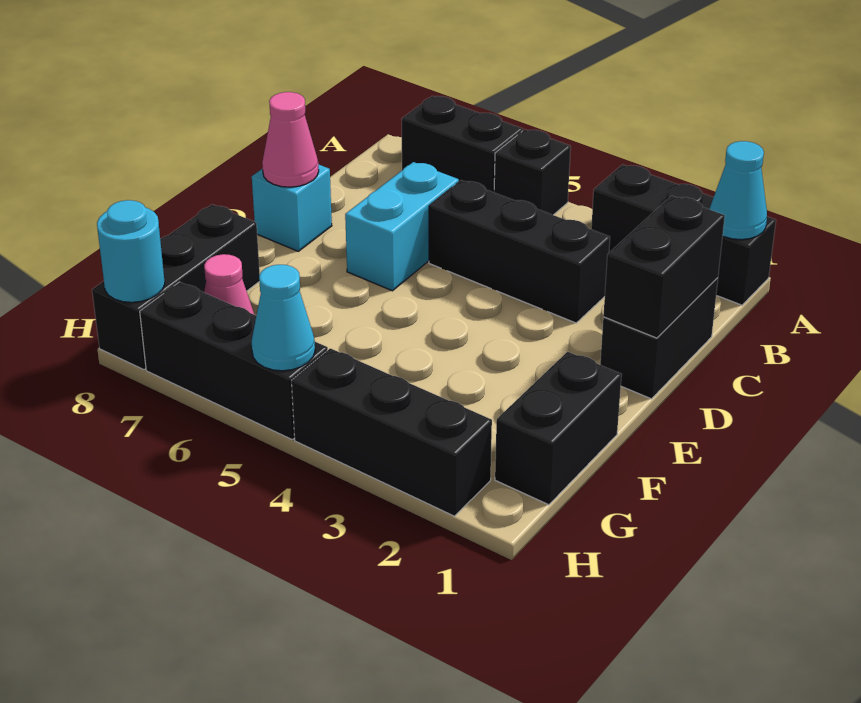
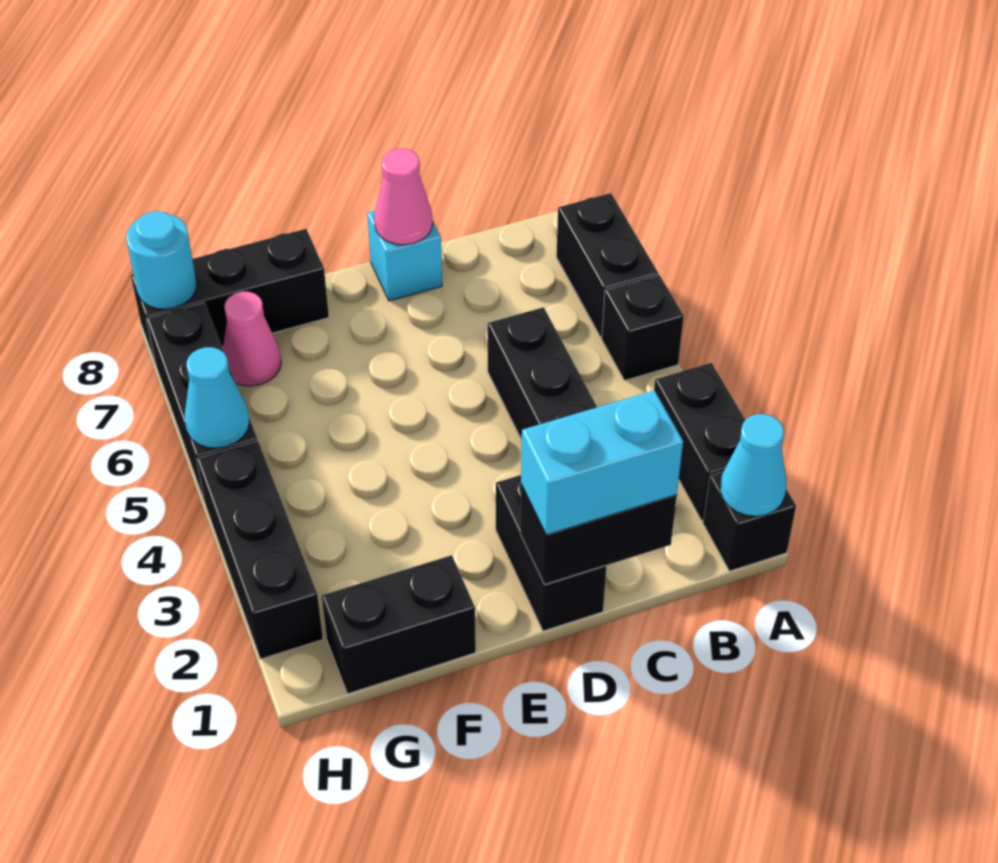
black brick C1:D1 level 1 -> black brick D1:D2 level 1
cyan brick C6:D6 level 1 -> cyan brick C1:D1 level 3

